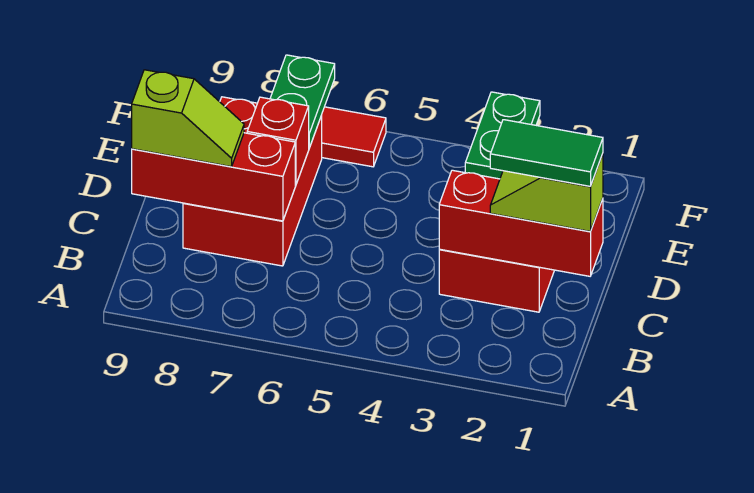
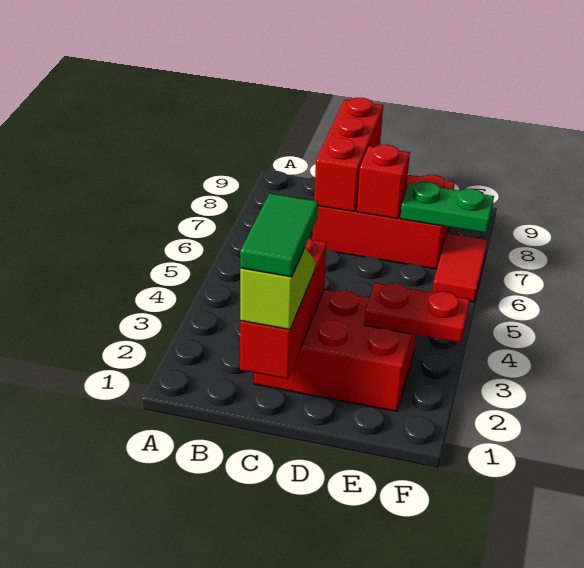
lime slope C8:C9 level 3 top 9 -> none
green plate E3:F3 level 2 -> red plate E3:F3 level 2

